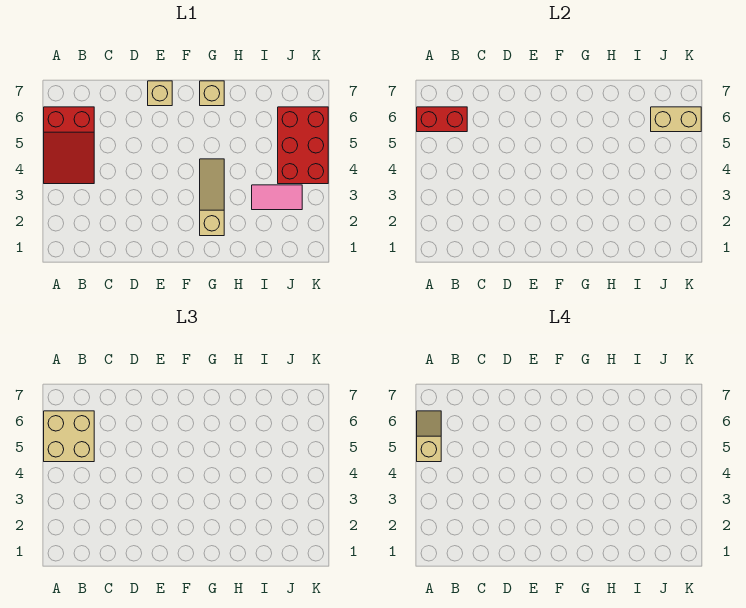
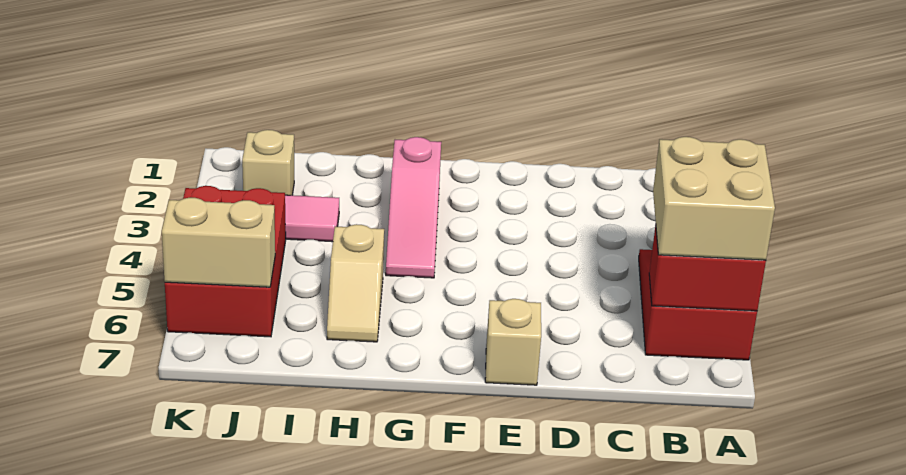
tan slope A5:A6 level 4 top 5 -> tan slope H5:H6 level 1 top 5
tan slope G2:G4 level 1 top 2 -> pink slope G2:G4 level 1 top 2
tan brick G7 level 1 -> tan brick J2 level 1

